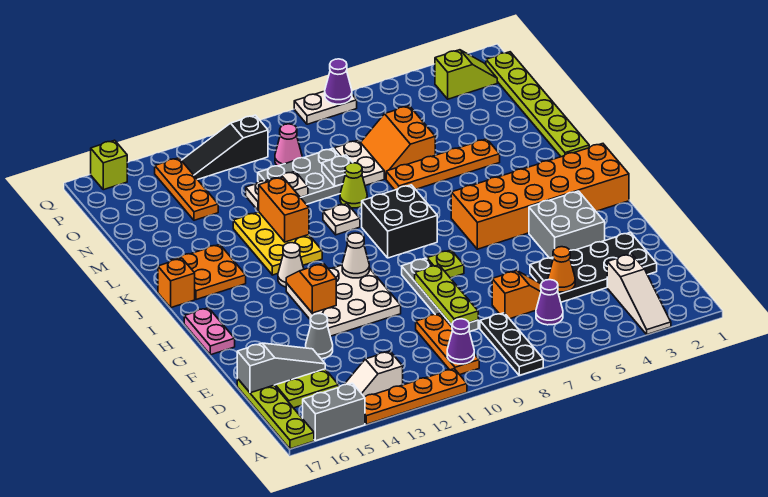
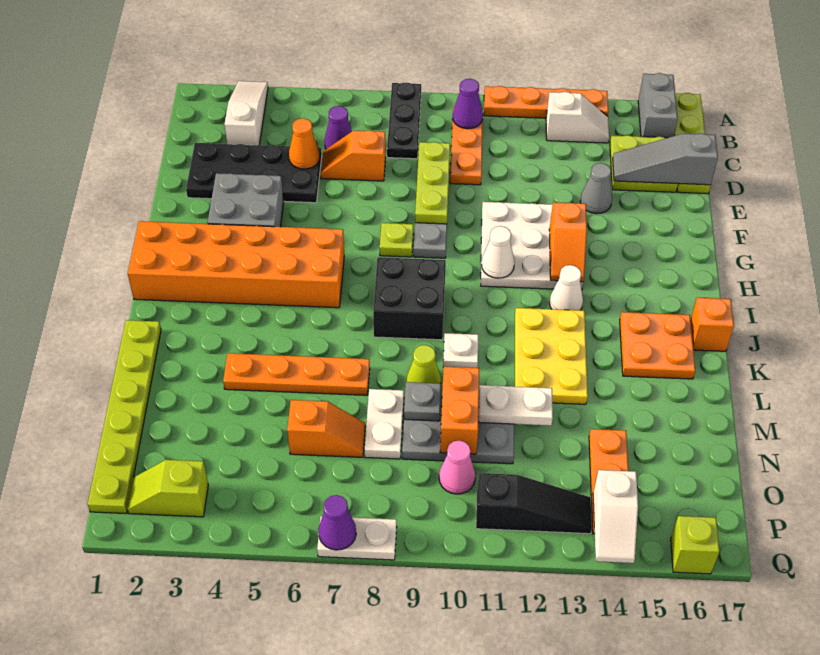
grey brick A15:A16 level 1 -> grey brick A16:B16 level 1
pink plate G17:H17 level 1 -> none
orange brick K12:L12 level 2 -> orange brick M10:N10 level 2
orange slope M6:N7 level 1 top 6 -> orange slope N6:N7 level 1 top 6
none -> white slope P14:Q14 level 2 top P

